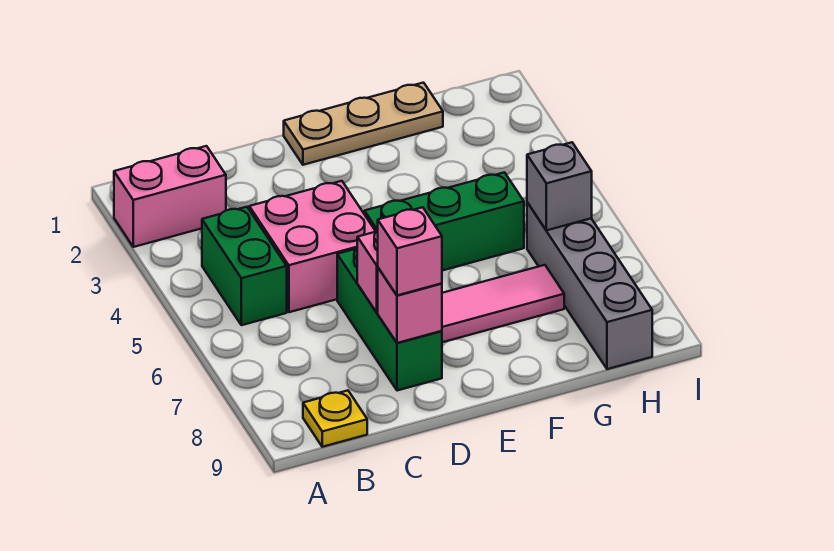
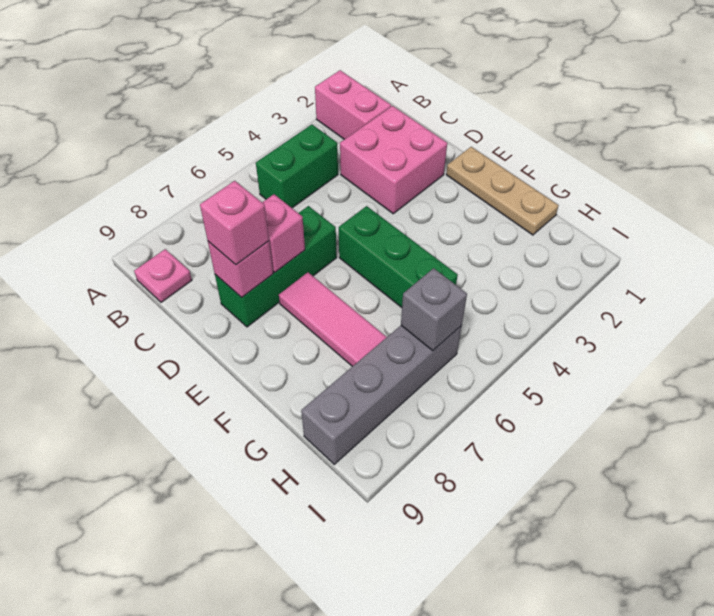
yellow plate B9 level 1 -> pink plate B9 level 1
pink brick C4:D5 level 1 -> pink brick C2:D3 level 1

